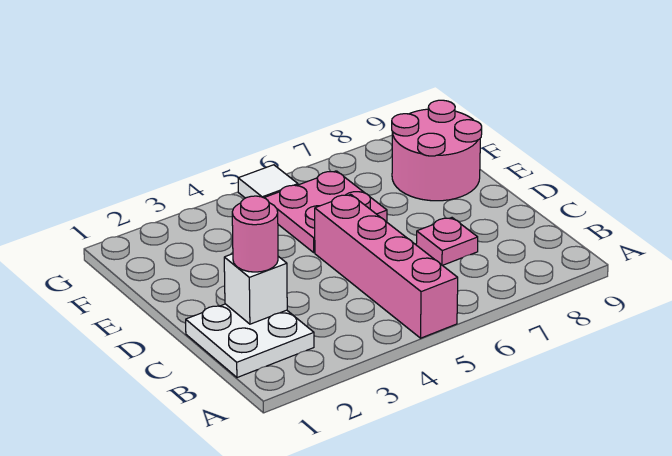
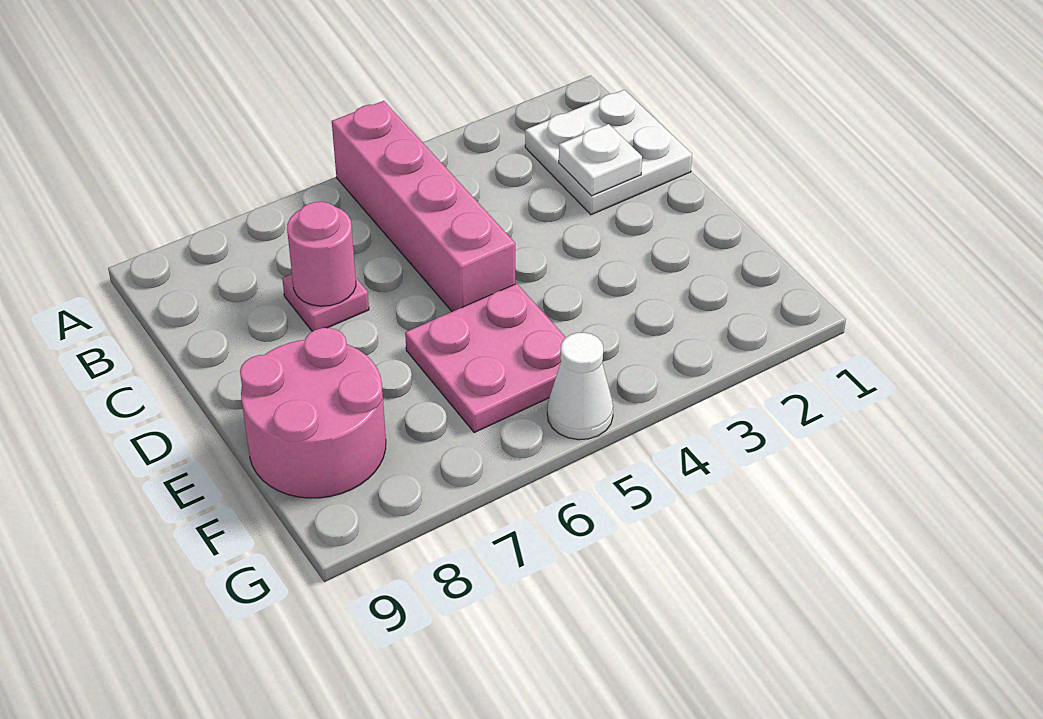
white brick C2 level 2 -> white plate C2 level 2
pink round brick C2 level 3 -> pink round brick C7 level 2
white tile G5 level 1 -> white cone G5 level 1

